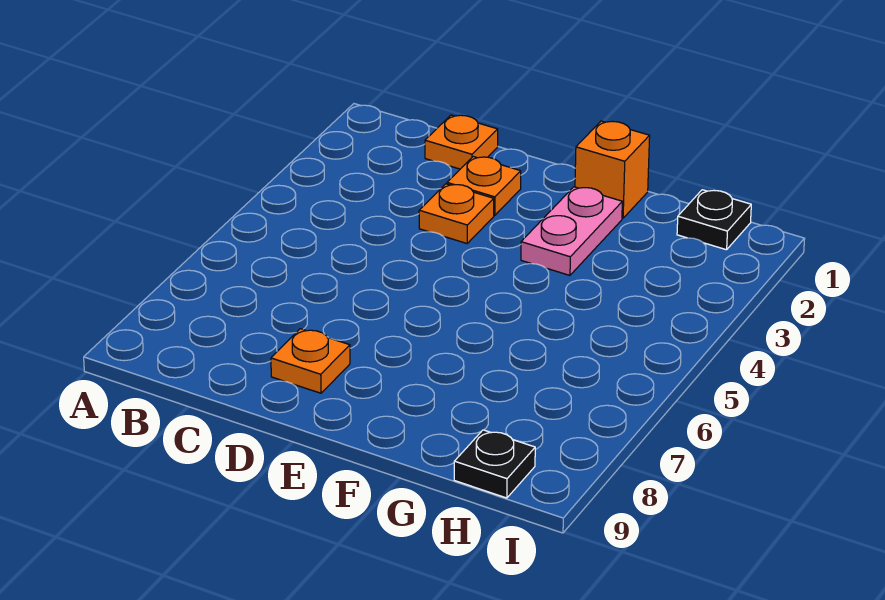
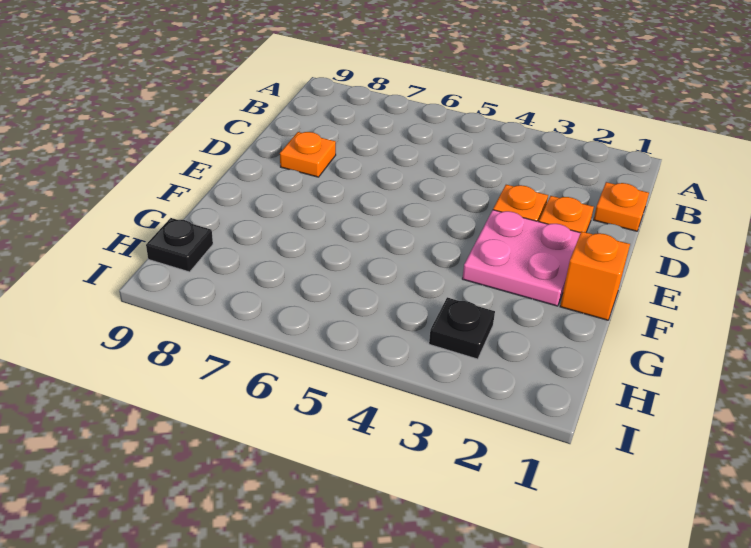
pink plate F2:F3 level 1 -> pink plate E2:F3 level 1
black plate H1 level 1 -> black plate H3 level 1

